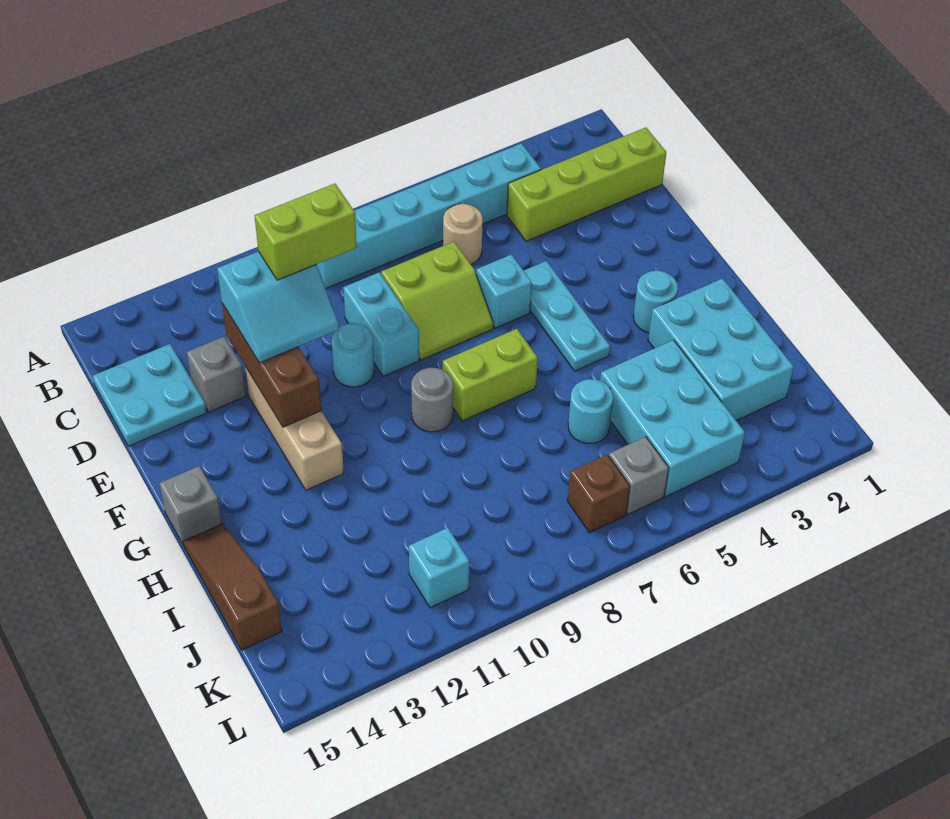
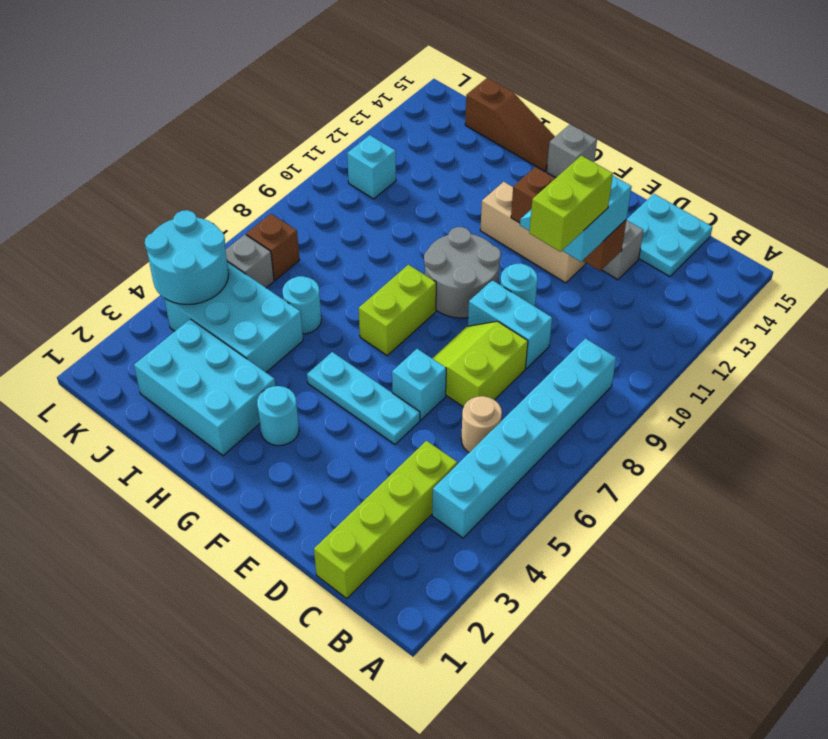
grey round brick G9 level 1 -> grey round brick F9:G10 level 1
none -> cyan round brick K4:L5 level 2

